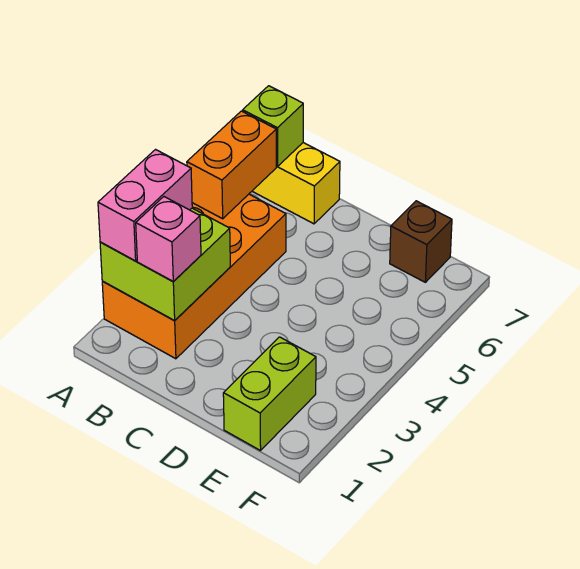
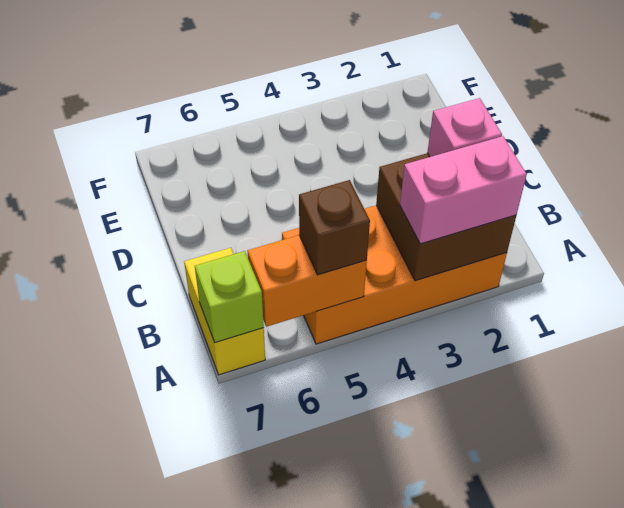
lime brick A2:B3 level 2 -> brown brick A2:B3 level 2
lime brick E1:E2 level 1 -> none
brown brick E7 level 1 -> brown brick A5 level 3

